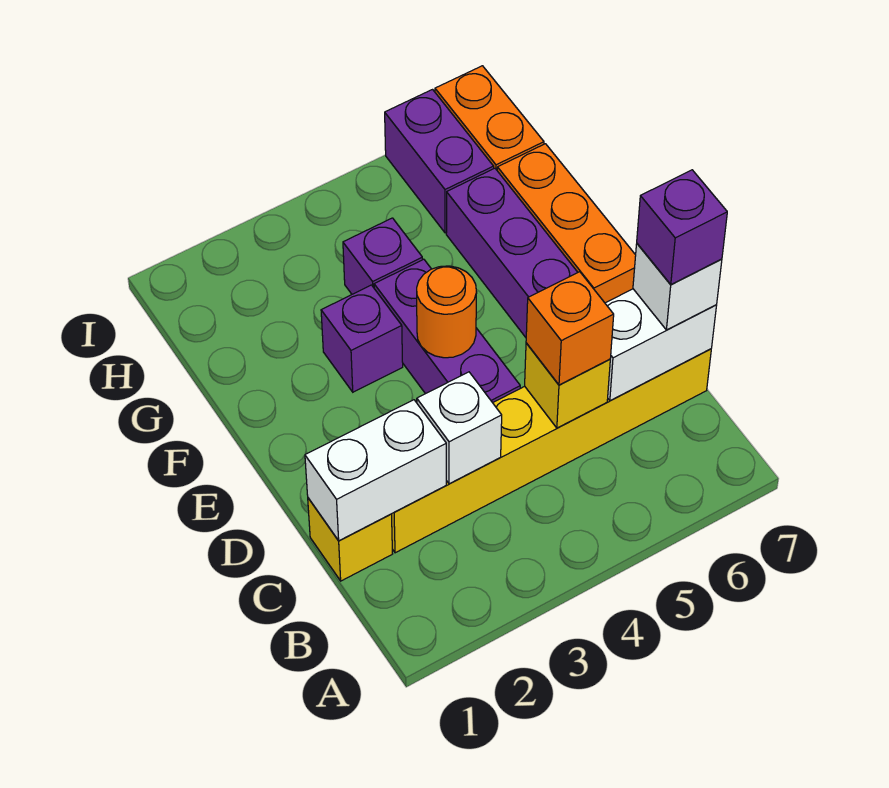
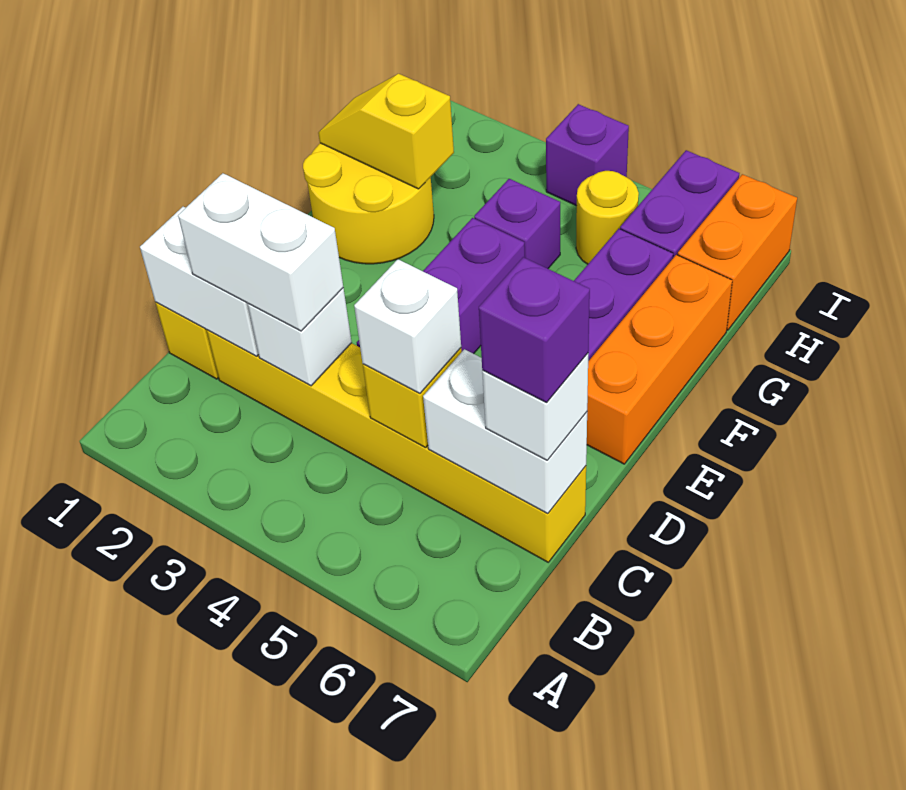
none -> white brick C2:C3 level 3
orange brick C5 level 3 -> white brick C5 level 3
orange round brick E4 level 2 -> none
none -> yellow round brick F1:G2 level 1
purple brick F3 level 1 -> purple brick I4 level 1
none -> yellow slope G1:G2 level 2 top 2
none -> yellow round brick H5 level 1

